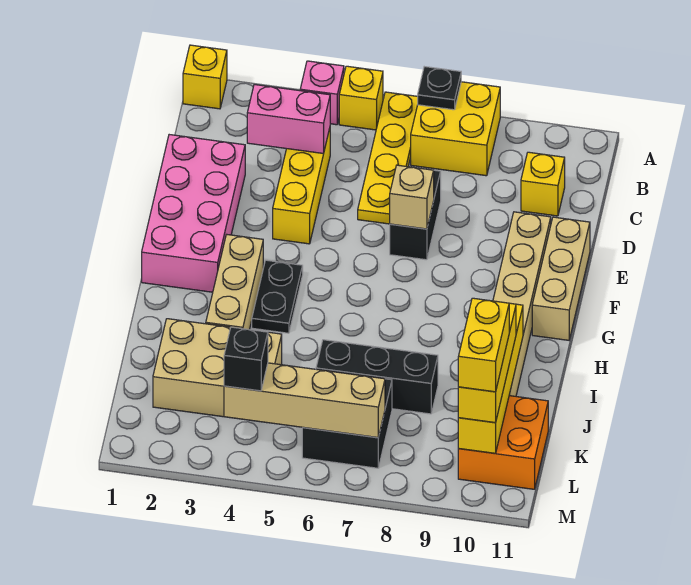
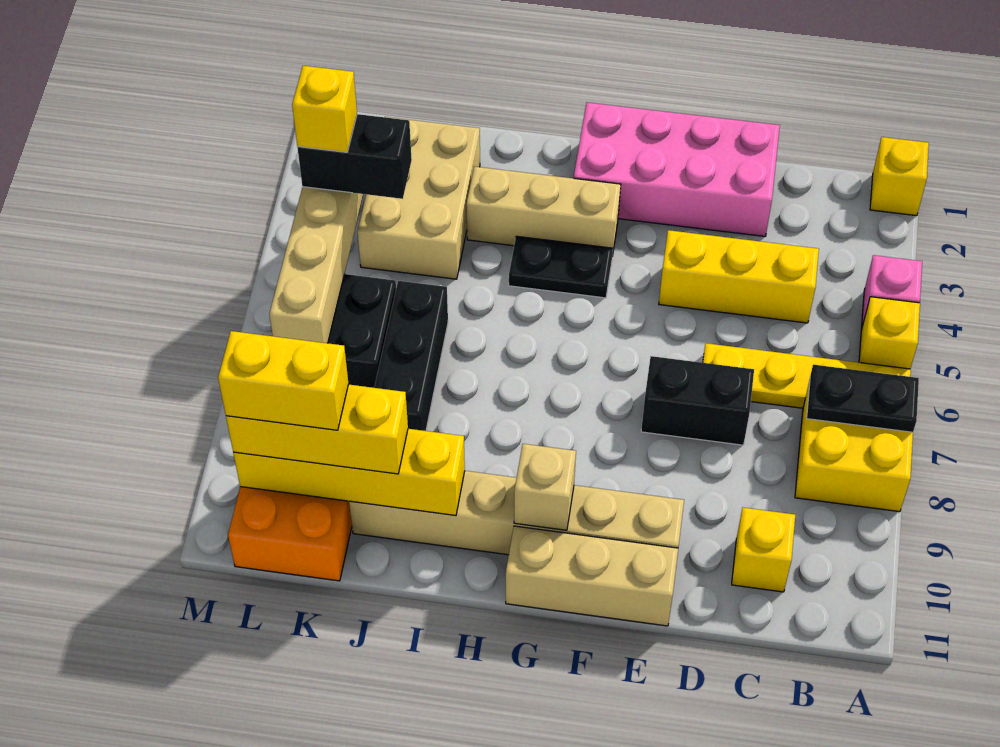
black plate A7 level 2 -> black plate A7:B7 level 2
pink brick C3:C4 level 2 -> none
tan brick E7 level 2 -> tan brick G10 level 2
black brick L4 level 3 -> black brick K4:L4 level 3
none -> yellow brick L4 level 4

